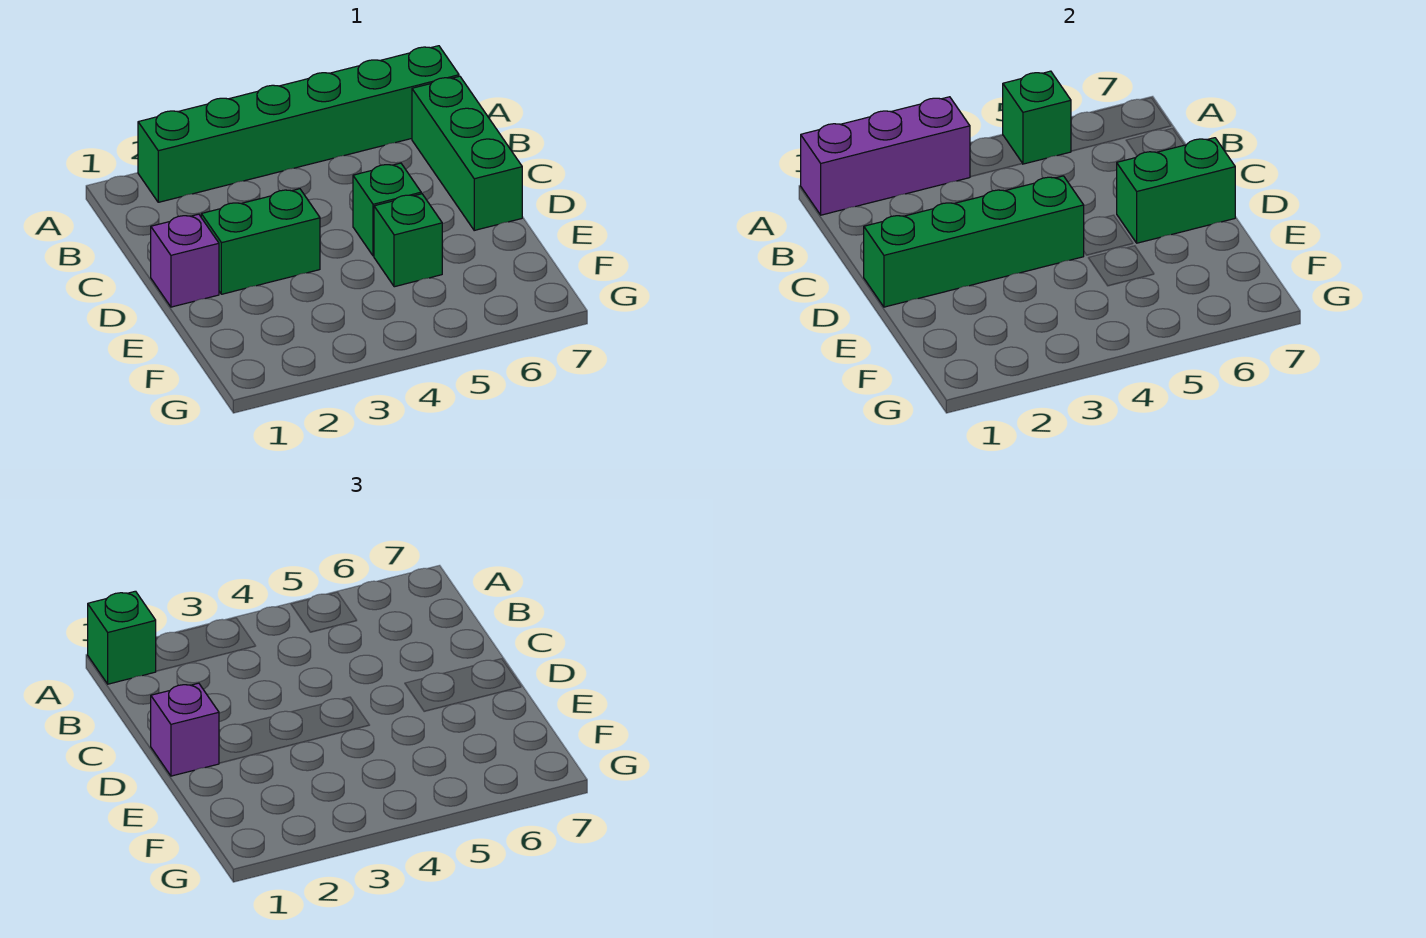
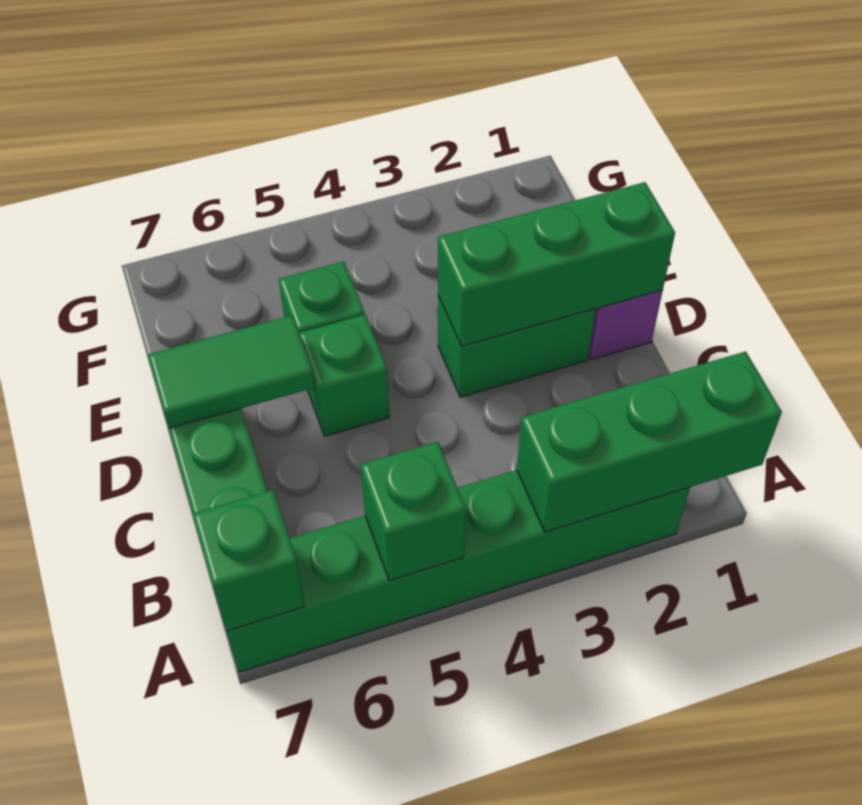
purple brick A1:A3 level 2 -> green brick A1:A3 level 2
green brick A1 level 3 -> green brick A7 level 2
green brick D1:D4 level 2 -> green brick D1:D3 level 2
purple brick D1 level 3 -> none
green brick D6:D7 level 2 -> green tile D6:D7 level 2

